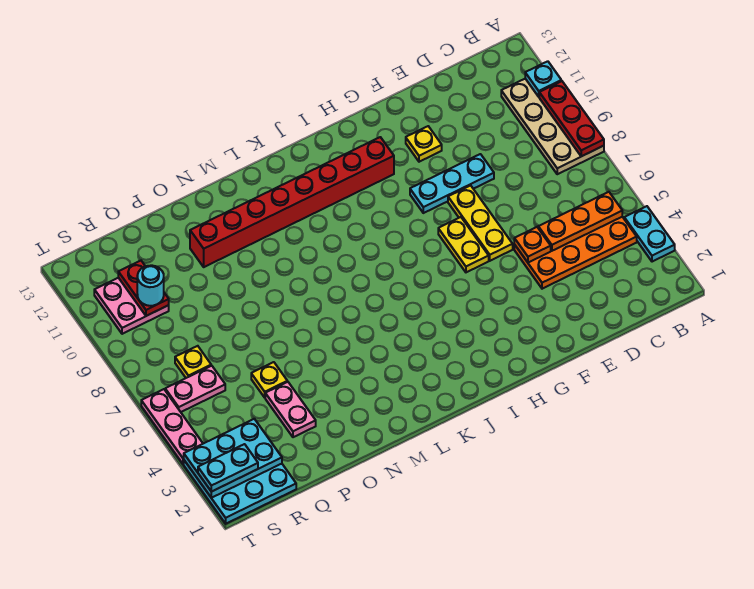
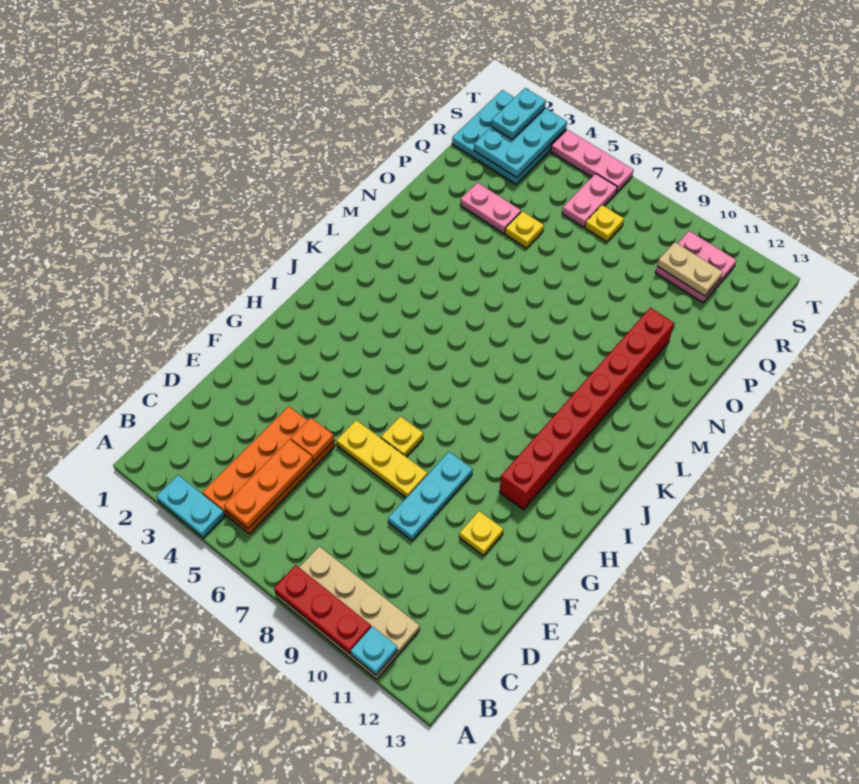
yellow plate G6:G7 level 1 -> yellow plate G7 level 1
red plate R10:R11 level 2 -> tan plate R10:R11 level 2
cyan round brick R10 level 3 -> none

